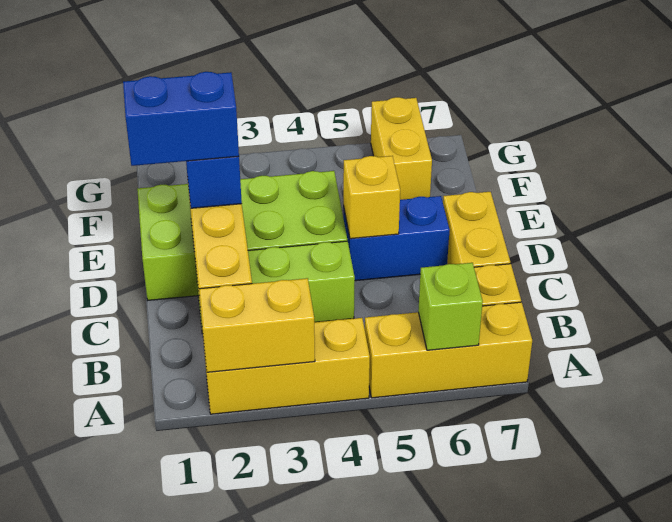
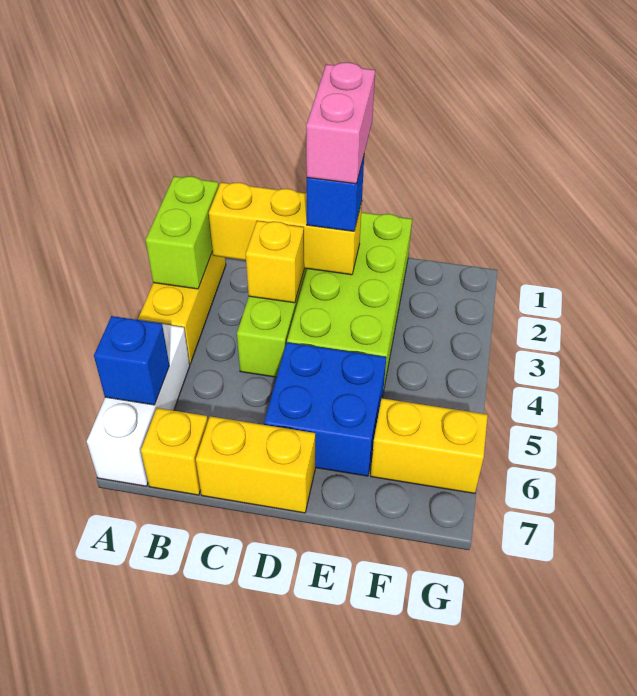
yellow brick A2:A3 level 2 -> lime brick A2:A3 level 2
yellow brick A5:A7 level 1 -> white brick A5:A7 level 1
lime brick A6 level 2 -> blue brick A6 level 2
blue brick D1:D2 level 4 -> pink brick D1:D2 level 4
blue brick D5:D6 level 1 -> blue brick D5:E6 level 1
yellow brick D5 level 2 -> yellow brick C3 level 2

